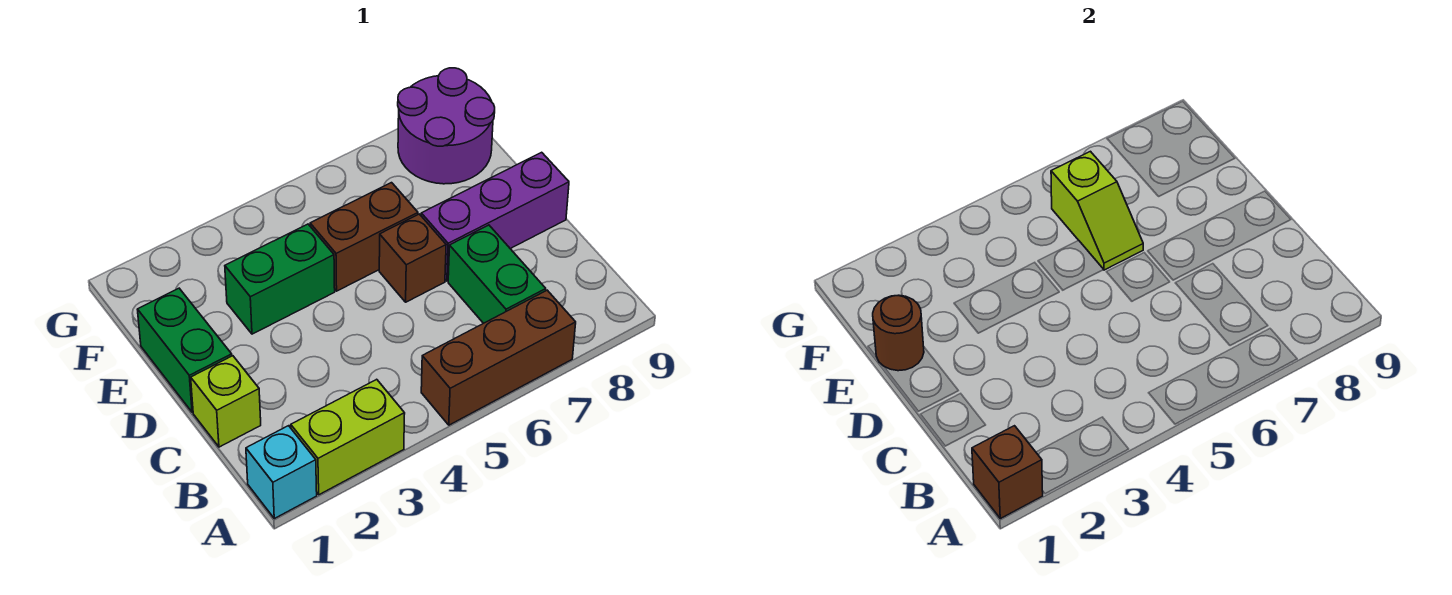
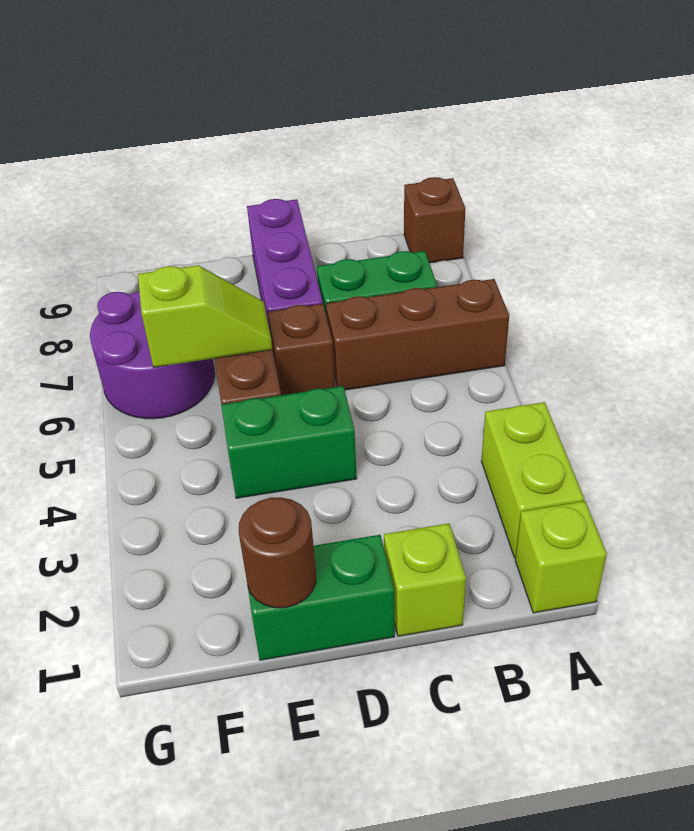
cyan brick A1 level 1 -> lime brick A1 level 1
brown brick A1 level 2 -> brown brick A9 level 1
brown brick A5:A7 level 1 -> brown brick A6:C6 level 1
green brick E3:E4 level 1 -> green brick D4:E4 level 1
purple round brick F8:G9 level 1 -> purple round brick F6:G7 level 1

